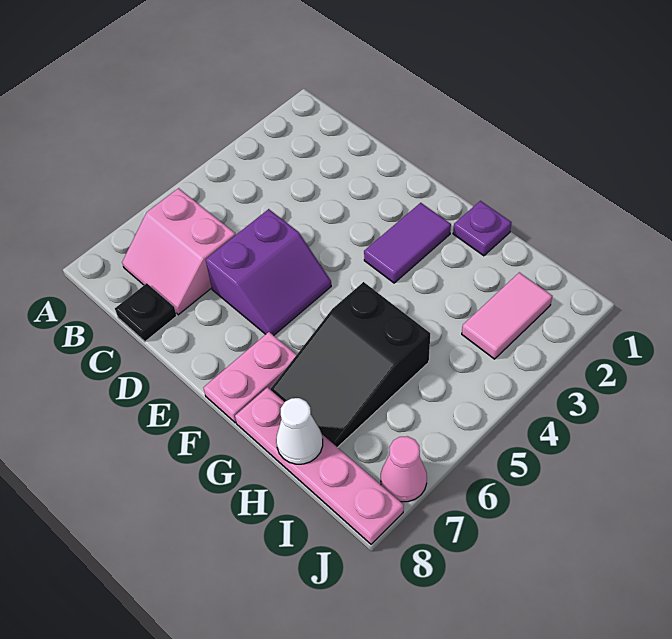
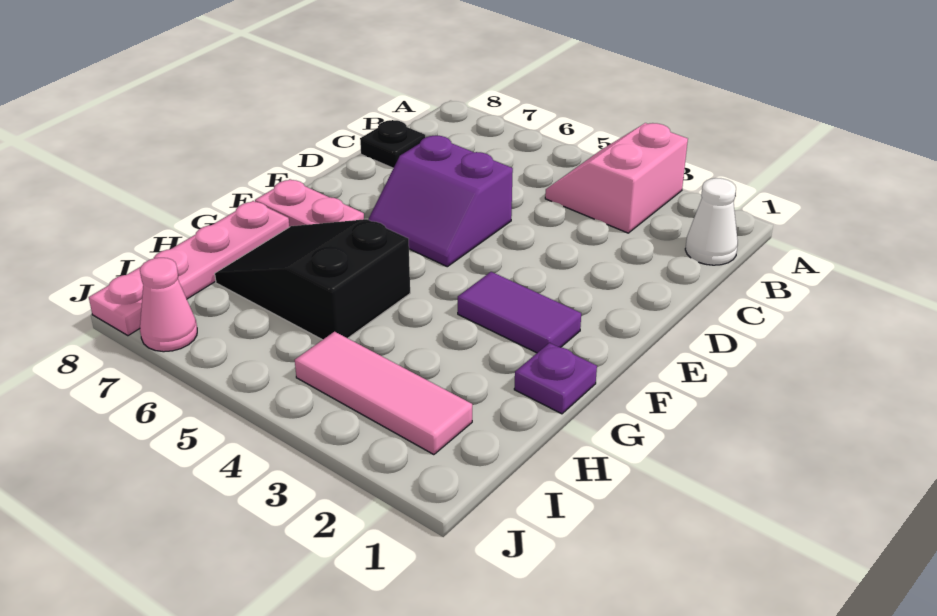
pink slope B6:C7 level 1 top 6 -> pink slope A3:B4 level 1 top 3
white cone H8 level 2 -> white cone B1 level 1
pink tile I2:I3 level 1 -> pink tile I2:I4 level 1

